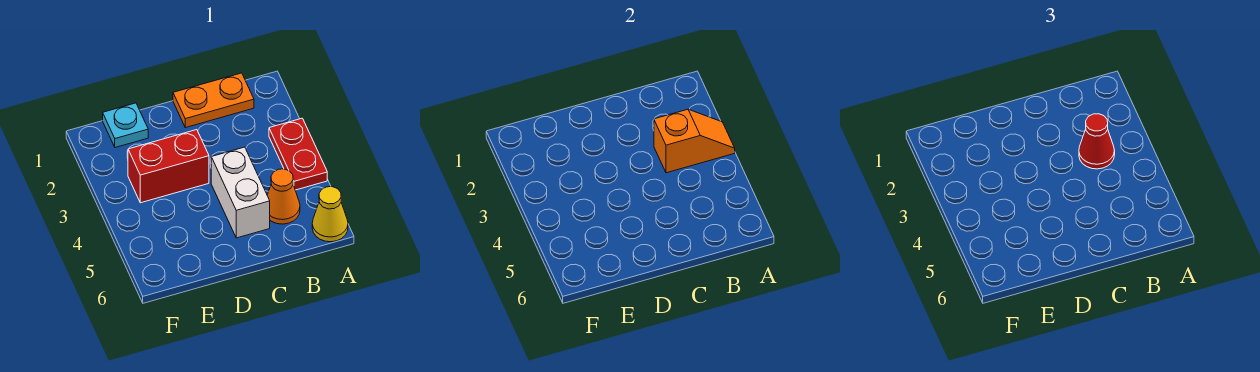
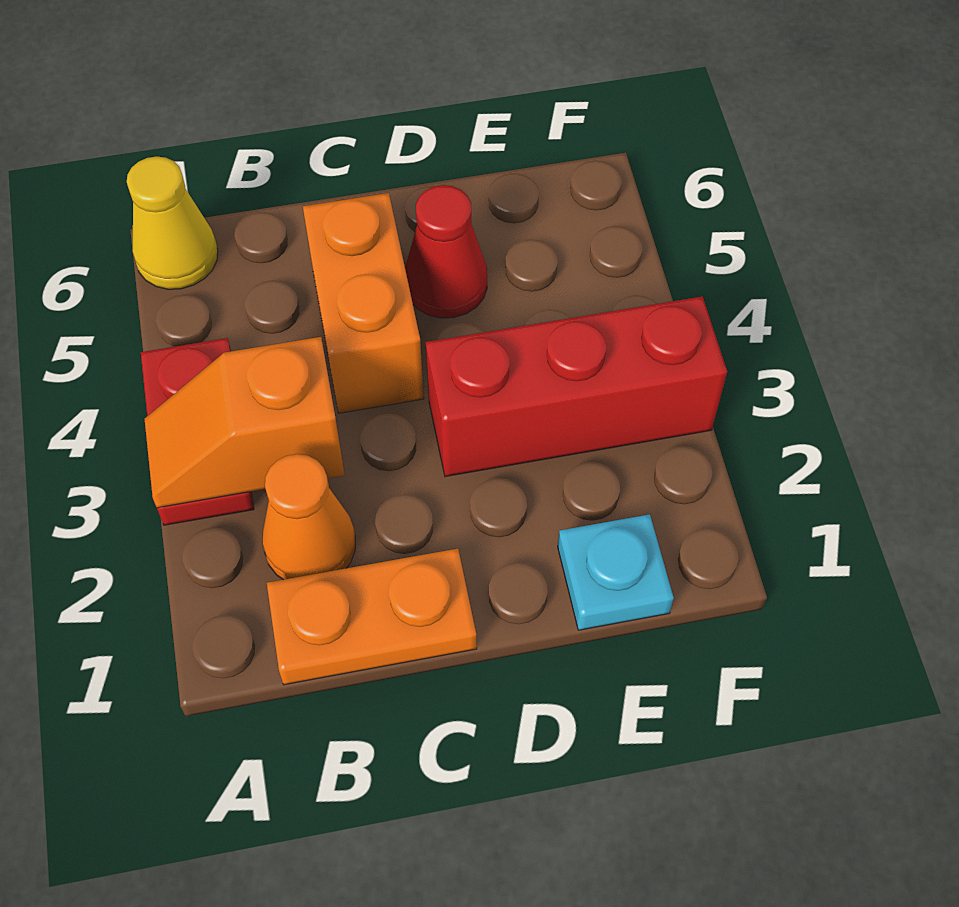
red cone B3 level 3 -> red cone D5 level 1
orange cone B5 level 1 -> orange cone B2 level 1
white brick C4:C5 level 1 -> orange brick C4:C5 level 1
red brick D3:E3 level 1 -> red brick D3:F3 level 1

